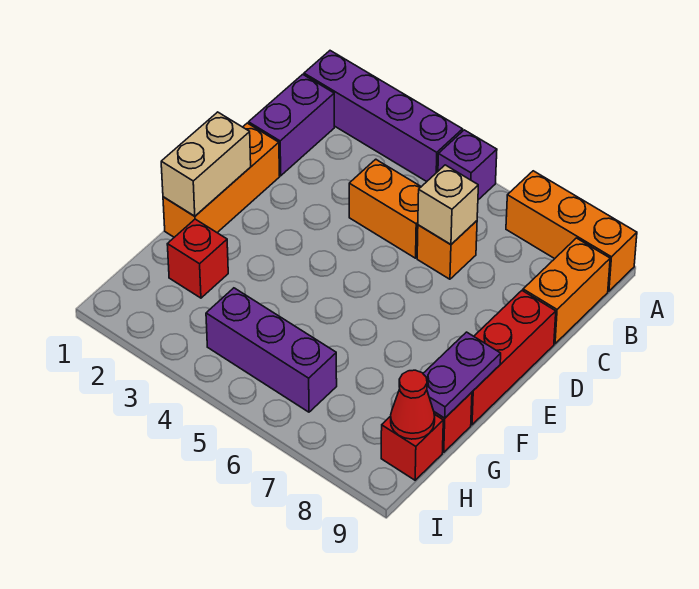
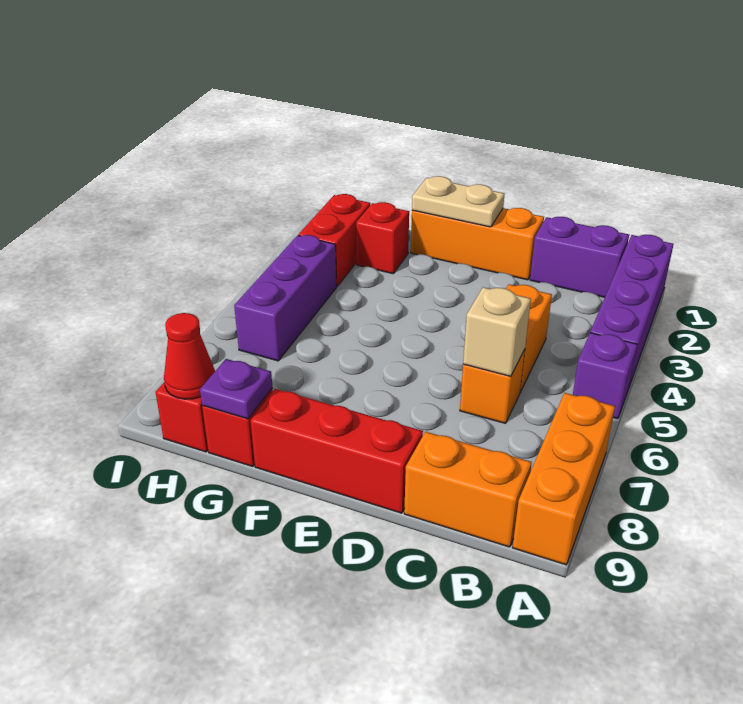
tan brick E1:F1 level 2 -> tan plate E1:F1 level 2
purple plate F9:G9 level 2 -> purple plate G9 level 2
none -> red brick H2:H3 level 1

